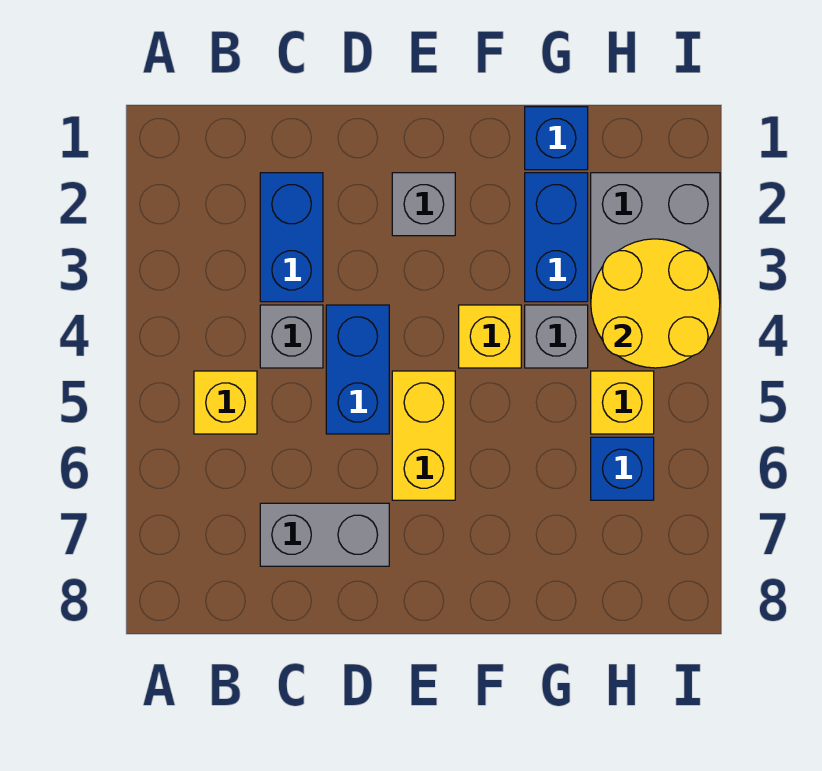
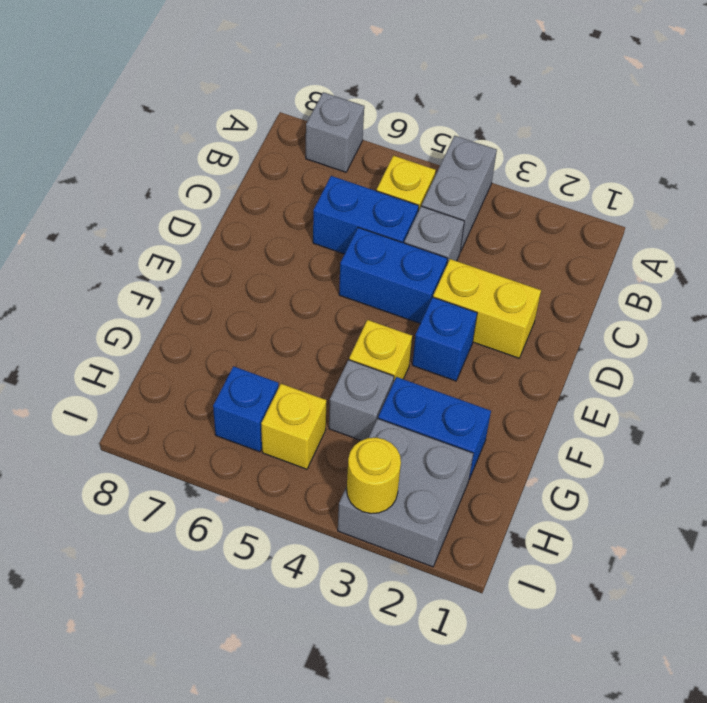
blue brick C2:C3 level 1 -> blue brick C5:C6 level 1
grey brick C7:D7 level 1 -> grey brick A4:B4 level 1
grey brick E2 level 1 -> grey brick A7 level 1
yellow brick E5:E6 level 1 -> yellow brick D2:D3 level 1
blue brick G1 level 1 -> blue brick E3 level 1
yellow round brick H3:I4 level 2 -> yellow round brick I3 level 2

